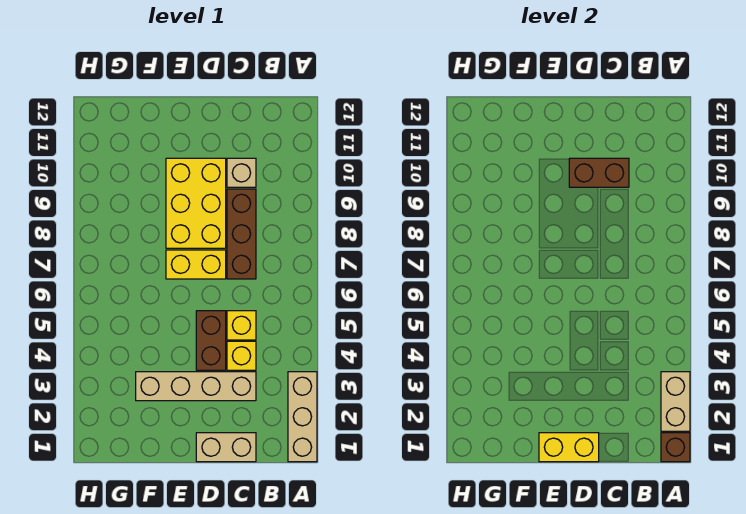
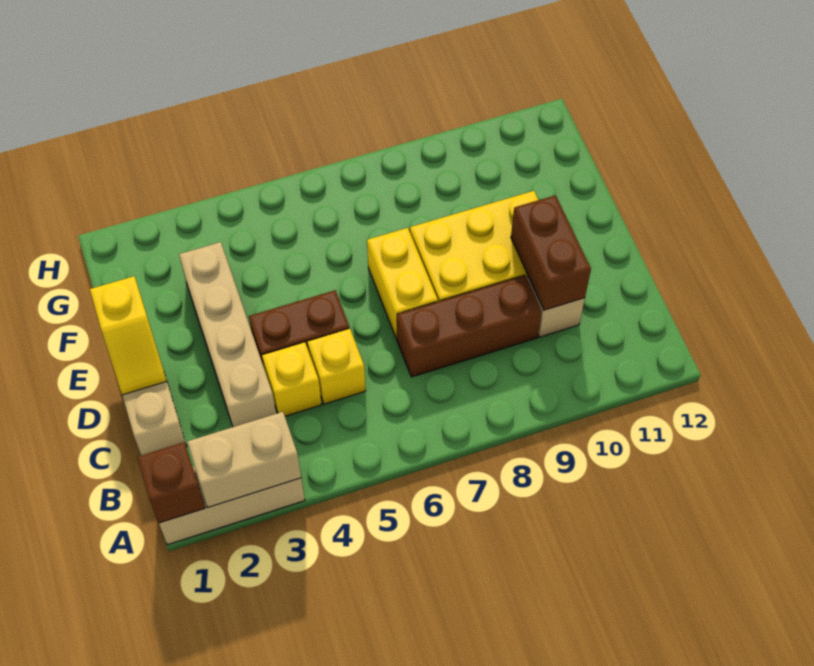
yellow brick D1:E1 level 2 -> yellow slope D1:E1 level 2 top E

